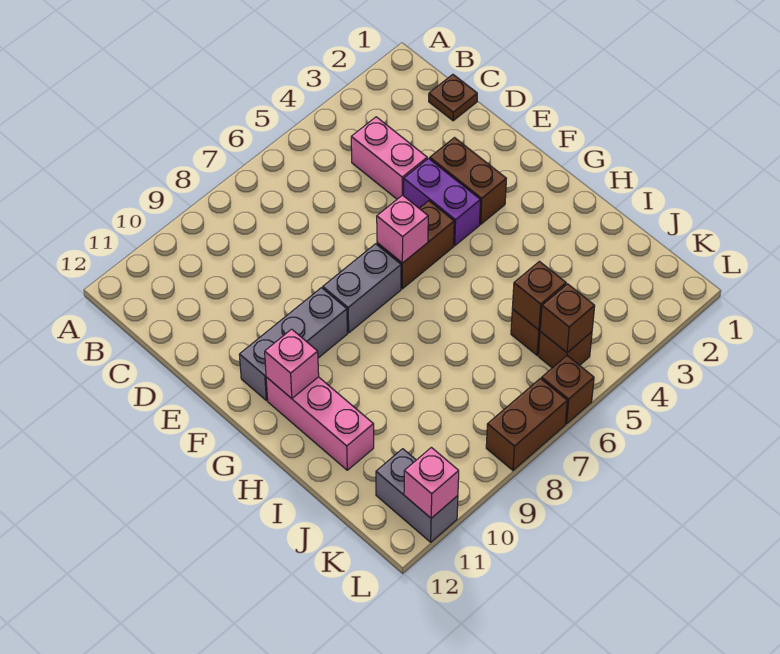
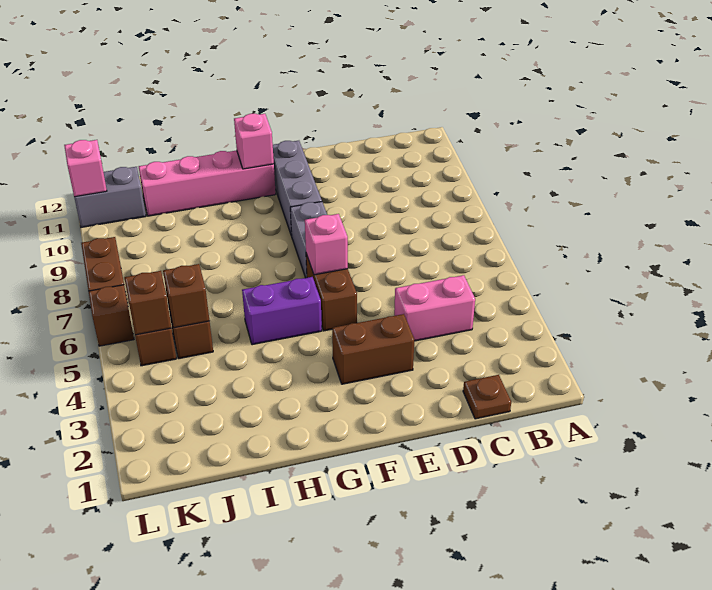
purple brick E4:F4 level 1 -> purple brick G5:H5 level 1
pink brick G11:I11 level 1 -> pink brick G11:J11 level 1

